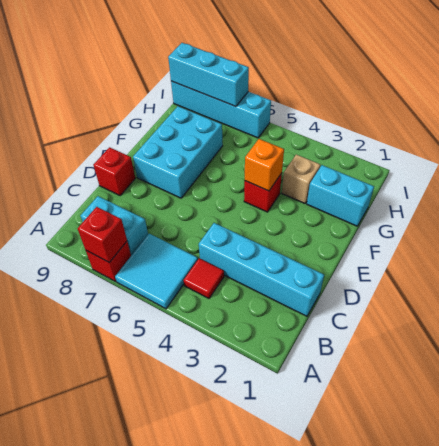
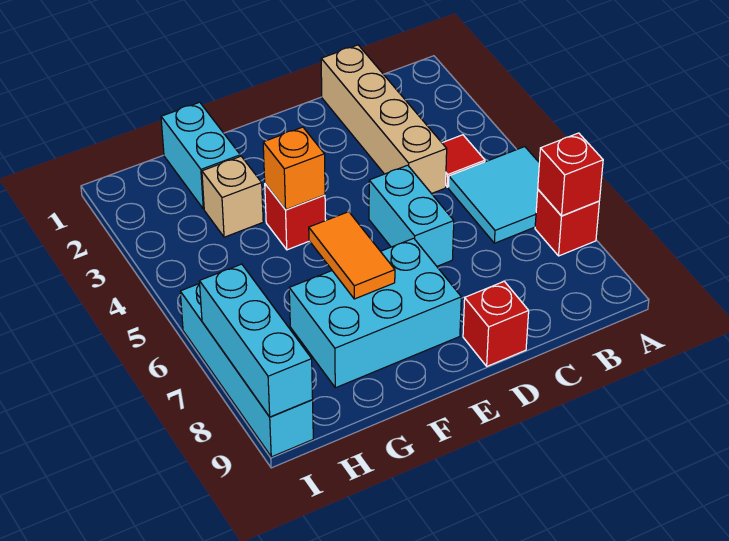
cyan brick B7:B8 level 1 -> cyan brick D5:D6 level 1
cyan brick C1:C4 level 1 -> tan brick C1:C4 level 1
none -> orange tile F6:F7 level 2

